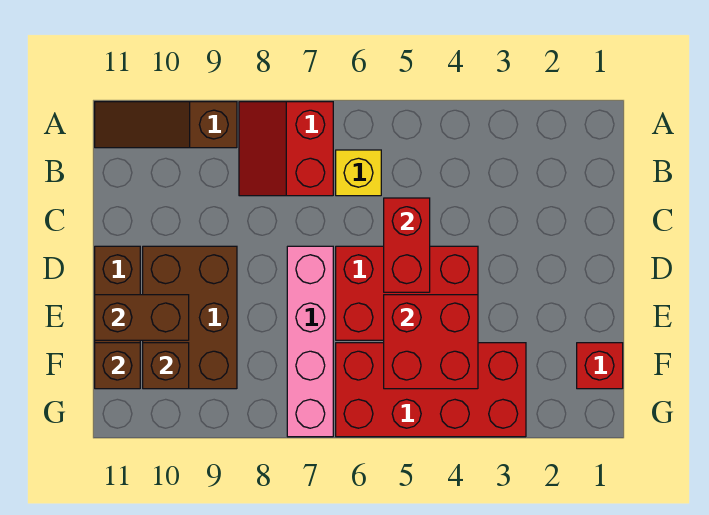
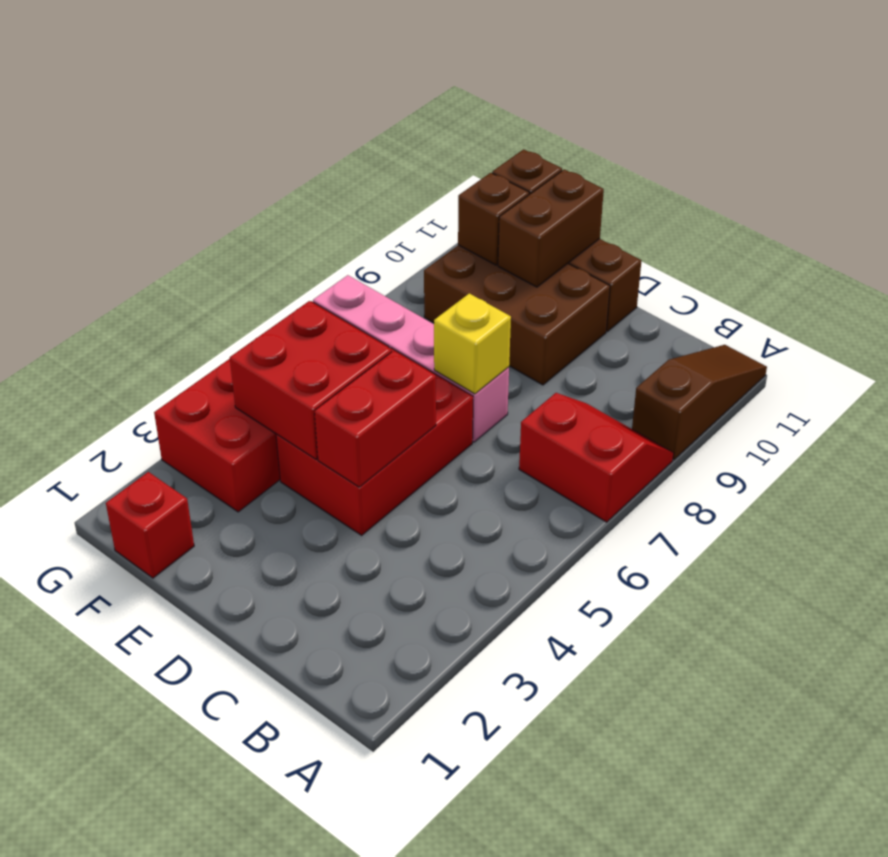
yellow brick B6 level 1 -> yellow brick D7 level 2
red brick C5:D5 level 2 -> red brick D4:D5 level 2

